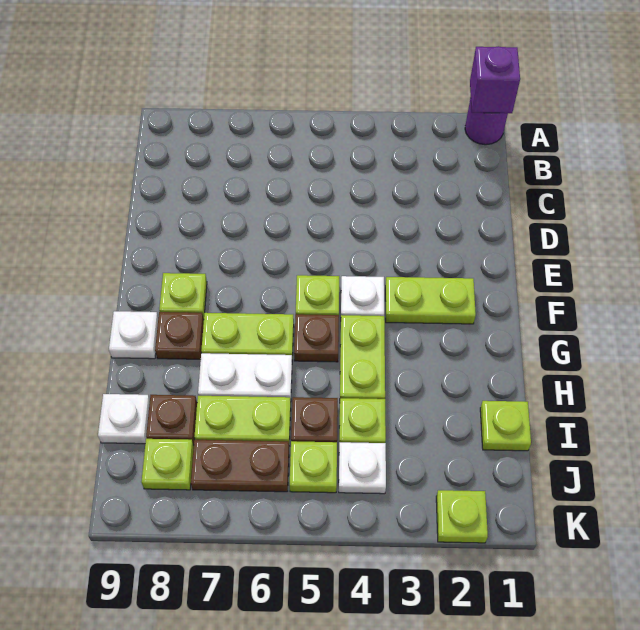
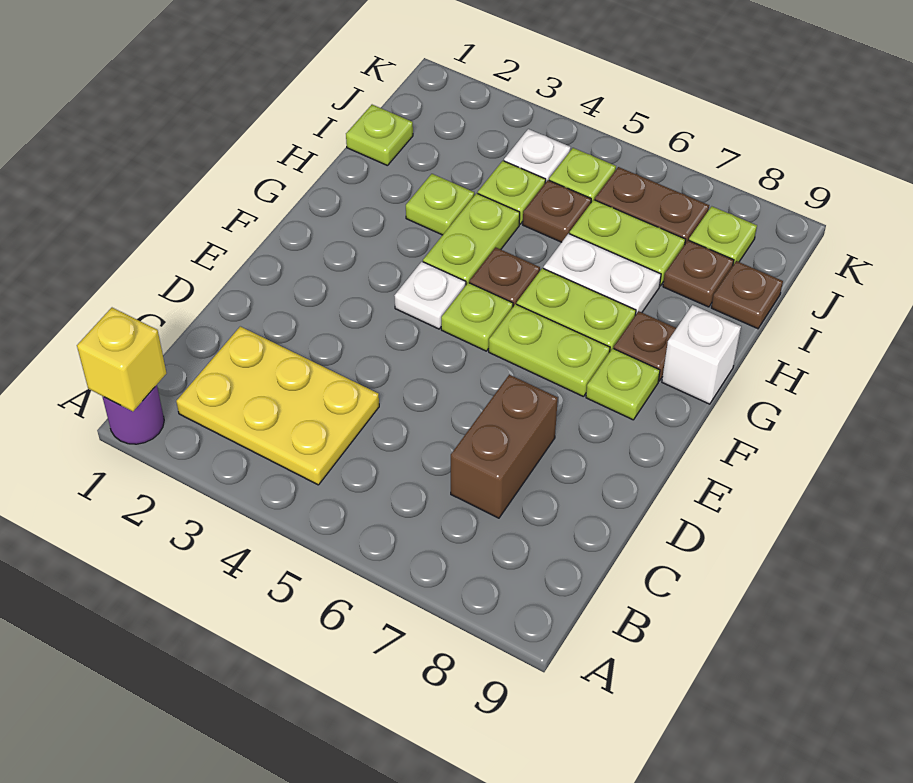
purple brick A1 level 2 -> yellow brick A1 level 2
none -> yellow plate B2:C4 level 1
none -> brown brick C7:D7 level 1
lime plate F2:F3 level 1 -> lime plate F6:F7 level 1
white plate G9 level 1 -> white brick G9 level 1
white plate I9 level 1 -> brown plate I9 level 1
lime plate K2 level 1 -> lime plate H3 level 1

